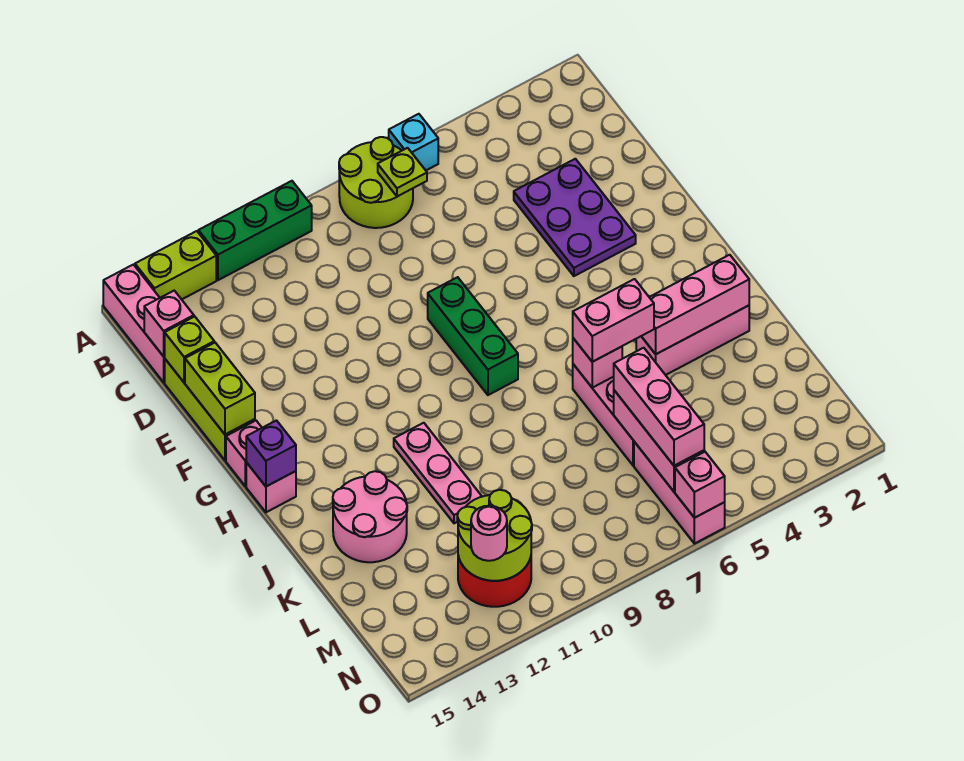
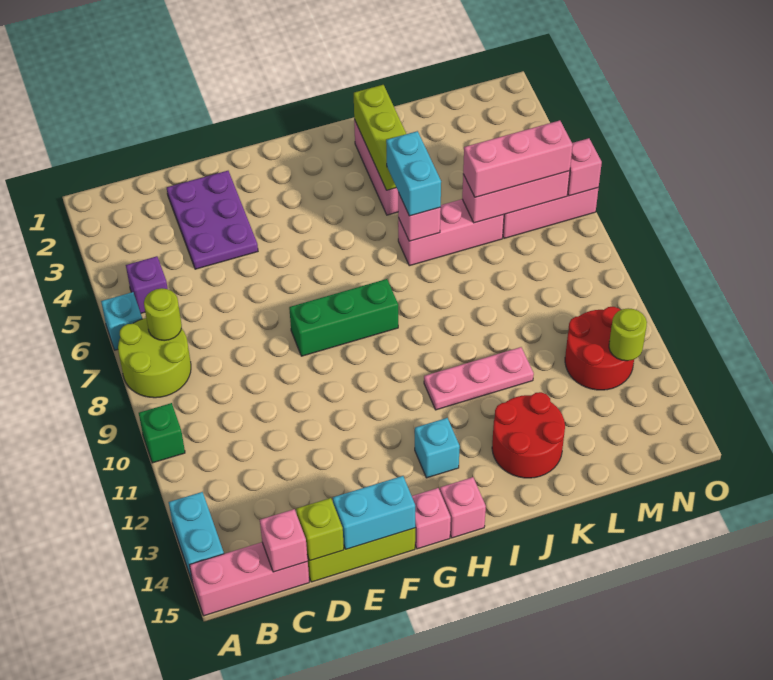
green brick A10:A12 level 1 -> green brick A10 level 1
lime brick A13:A14 level 1 -> cyan brick A13:A14 level 1
lime plate B7 level 2 -> lime round brick B7 level 2
purple plate D3:F4 level 1 -> purple plate D2:E4 level 1
lime brick E15:F15 level 2 -> cyan brick E15:F15 level 2
none -> cyan brick H13 level 1
purple brick H15 level 2 -> purple brick B5 level 1
pink brick J2:J4 level 2 -> lime brick J2:J4 level 2
pink brick J5:J6 level 3 -> cyan brick J5:J6 level 3
pink round brick J13:K14 level 1 -> red round brick J13:K14 level 1
lime round brick M11:N12 level 2 -> lime round brick N12 level 2
pink round brick N12 level 3 -> none

